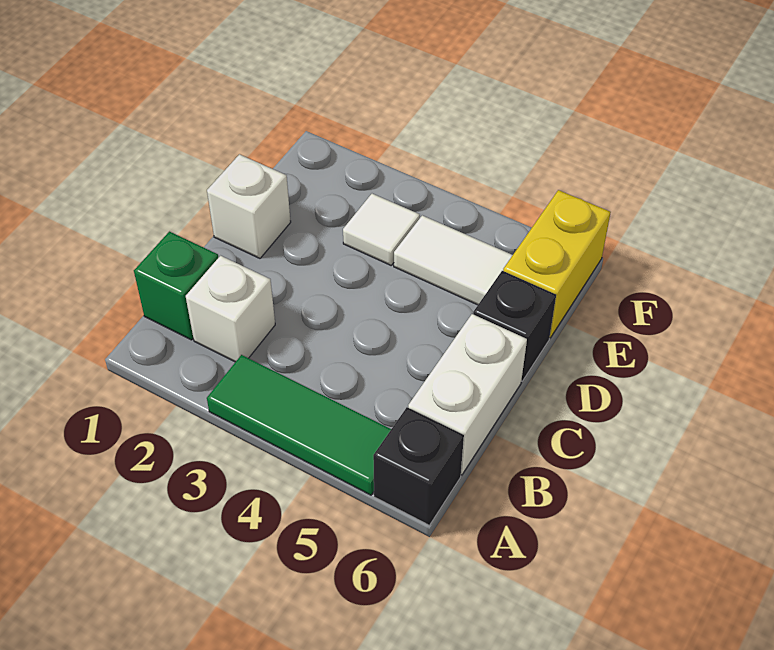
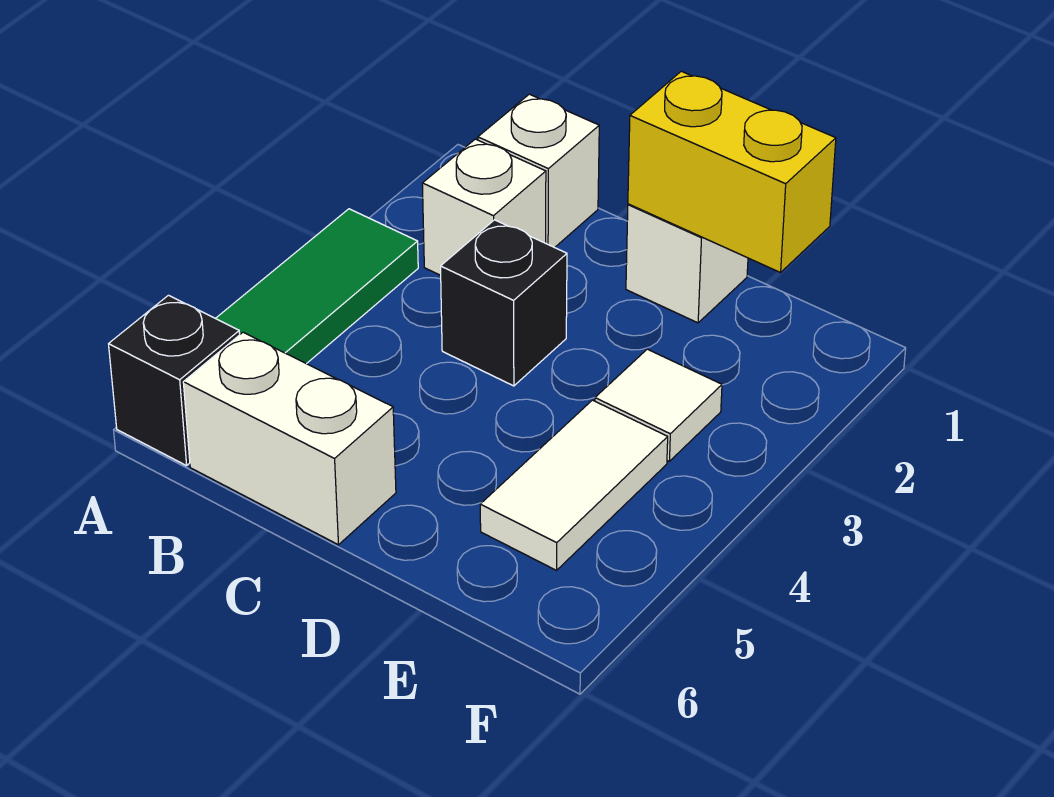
green brick B1 level 1 -> white brick B1 level 1
black brick D6 level 1 -> black brick C3 level 1
yellow brick E6:F6 level 1 -> yellow brick D1:E1 level 2

